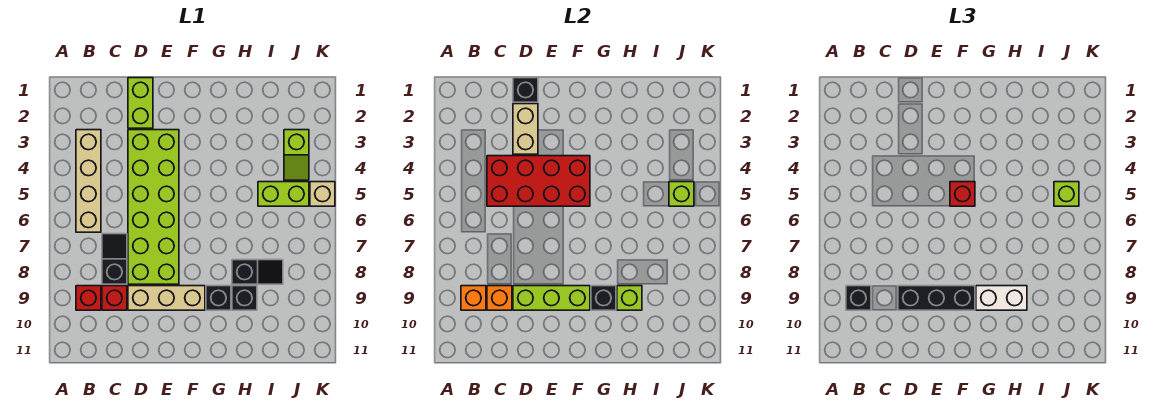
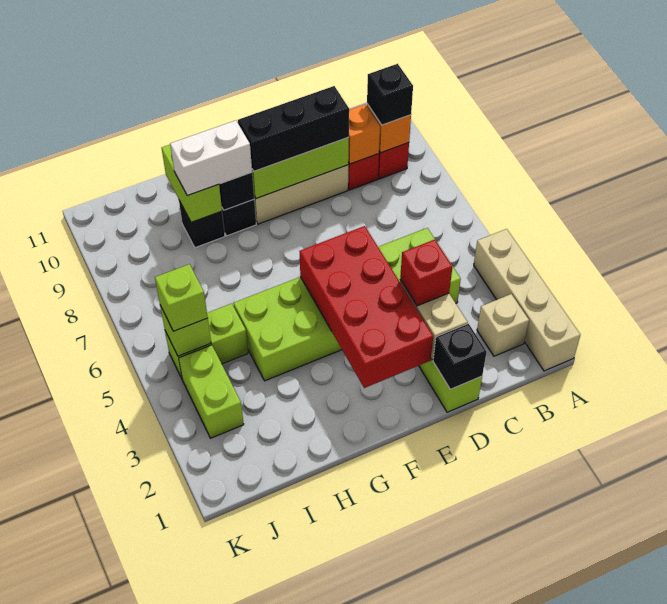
tan brick B3:B6 level 1 -> tan brick A1:A4 level 1
red brick C4:F5 level 2 -> red brick E2:F5 level 2
black slope C7:C8 level 1 top 8 -> none
lime brick D3:E8 level 1 -> lime brick C4:H5 level 1
red brick F5 level 3 -> red brick D3 level 3
black slope H8:I8 level 1 top H -> none
lime brick H9 level 2 -> lime brick H9:H10 level 2
lime slope J3:J4 level 1 top 3 -> lime brick J3:J4 level 1
tan brick K5 level 1 -> tan brick B2 level 1

